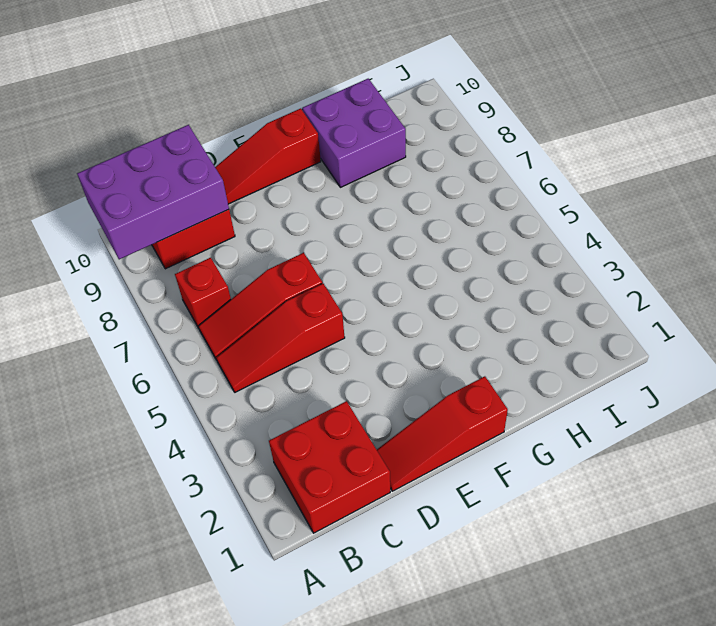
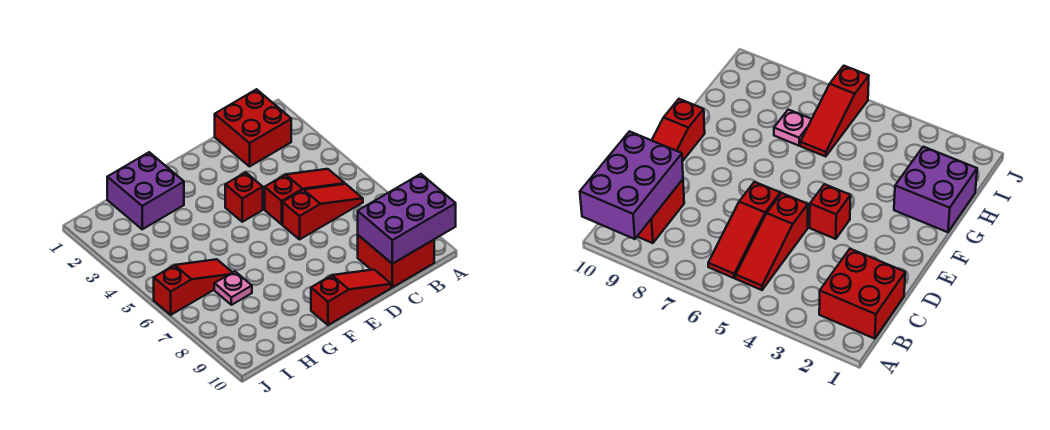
red brick B7 level 1 -> red brick E4 level 1
red slope D1:F1 level 1 top F -> red slope H6:J6 level 1 top J
purple brick G9:H10 level 1 -> purple brick G1:H2 level 1
none -> pink plate H7 level 1

